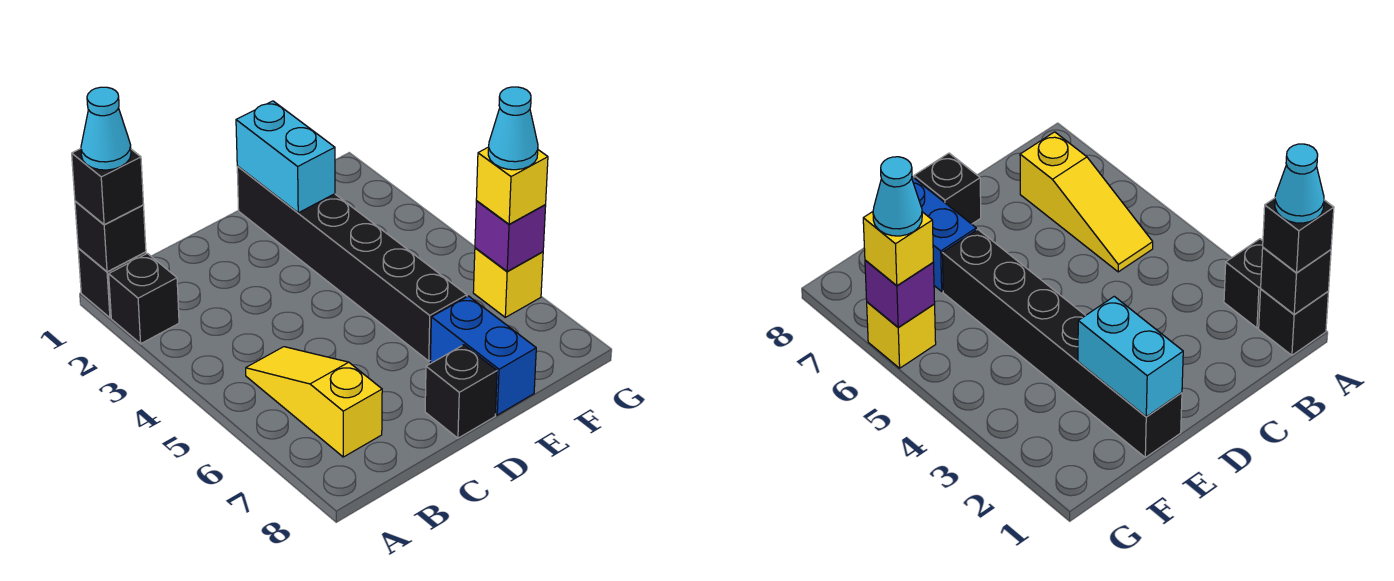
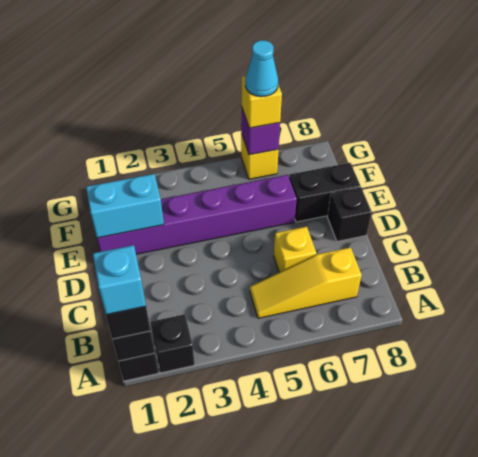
cyan cone A1 level 4 -> cyan brick A1 level 4
none -> yellow brick C6 level 1
black brick E1:E6 level 1 -> purple brick E1:E6 level 1
blue brick E7:E8 level 1 -> black brick E7:E8 level 1

